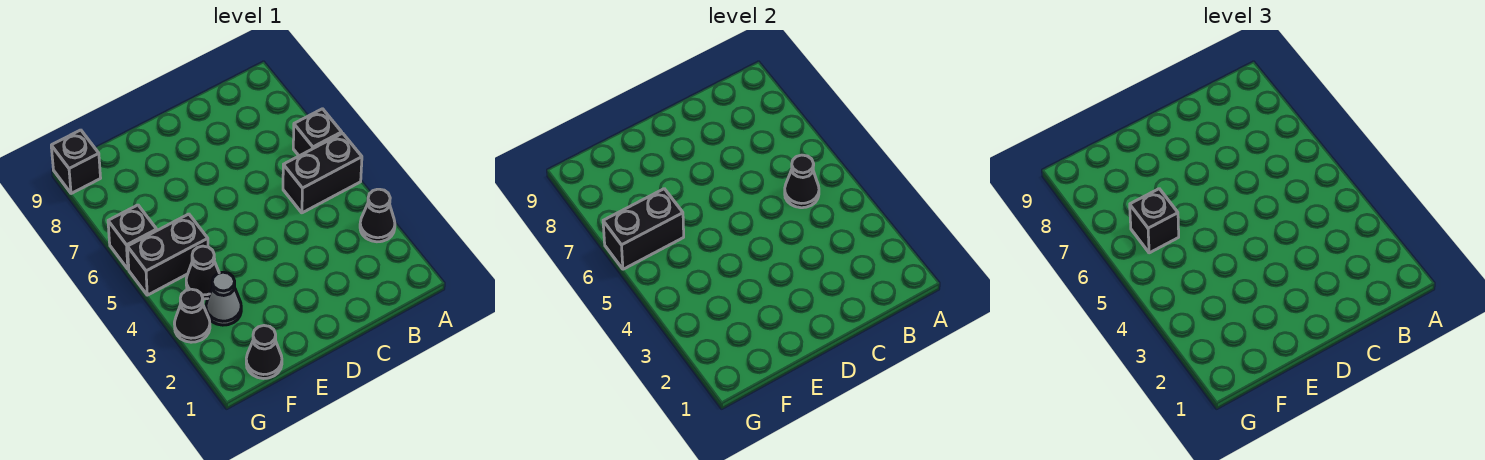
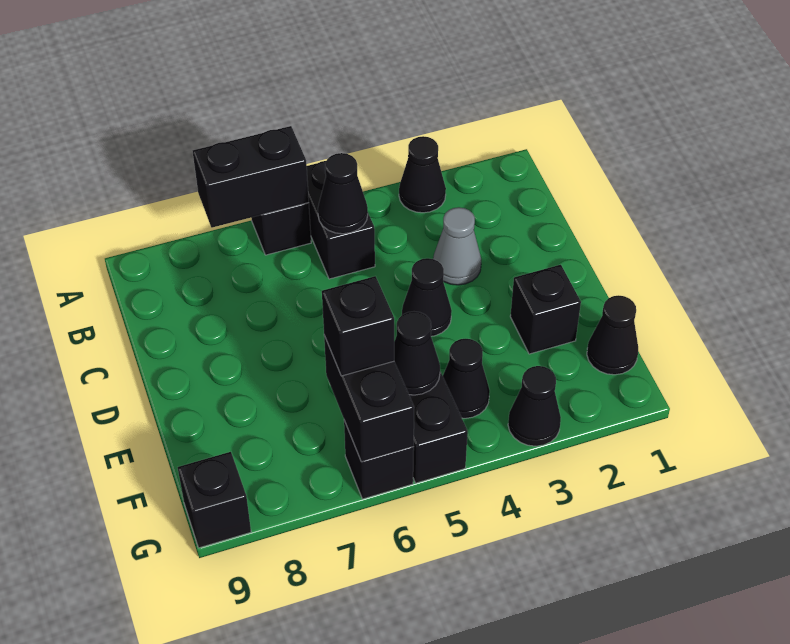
none -> black brick A6:A7 level 2
none -> black cone D4 level 1
none -> black brick E2 level 1
grey cone F3 level 1 -> grey cone C3 level 1
none -> black cone F5 level 2

